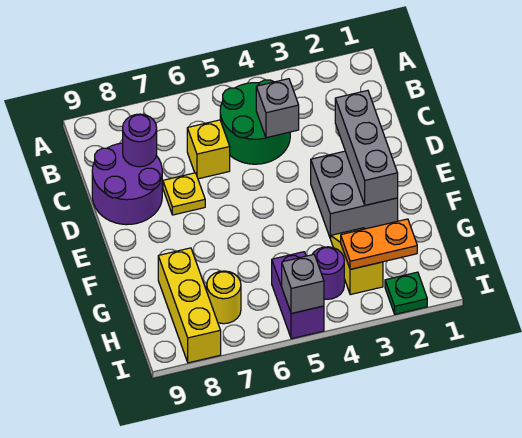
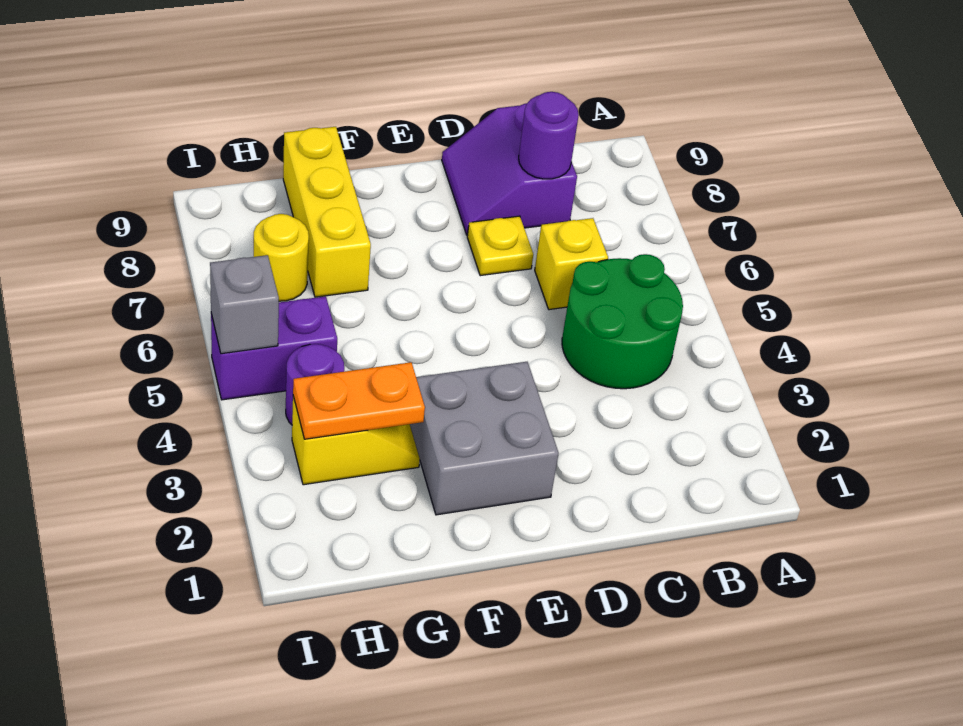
grey brick C4 level 2 -> none
purple round brick C8:D9 level 1 -> purple slope C8:D9 level 1 top C
grey brick D2:F2 level 2 -> none
yellow brick G8:I8 level 1 -> yellow brick G7:G9 level 1
orange plate H2:H3 level 2 -> orange plate G3:H3 level 2
green plate I2 level 1 -> none

